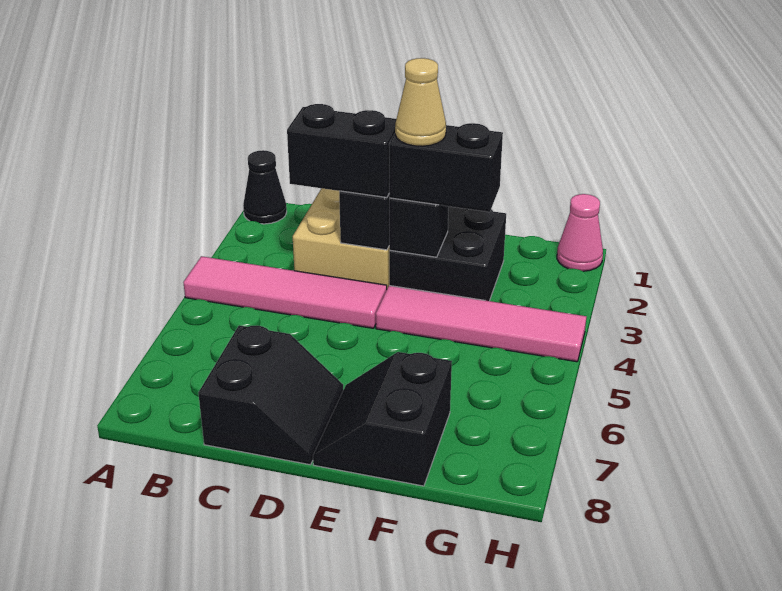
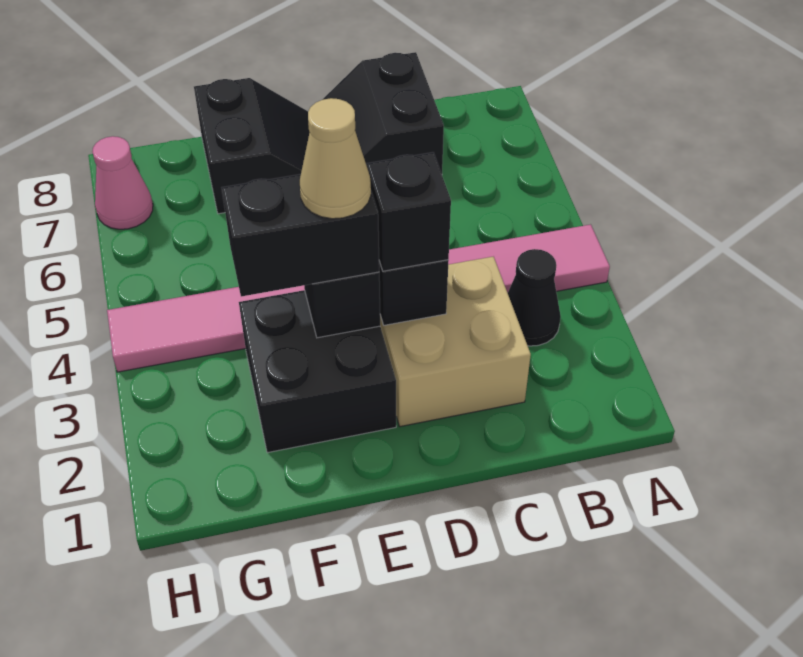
black cone A1 level 1 -> black cone B3 level 1
black brick C3:D3 level 3 -> black brick D3 level 3
pink cone H1 level 1 -> pink cone H7 level 1

